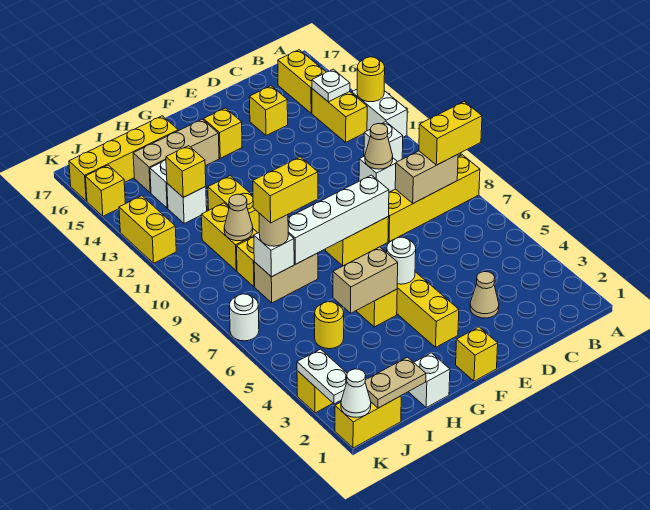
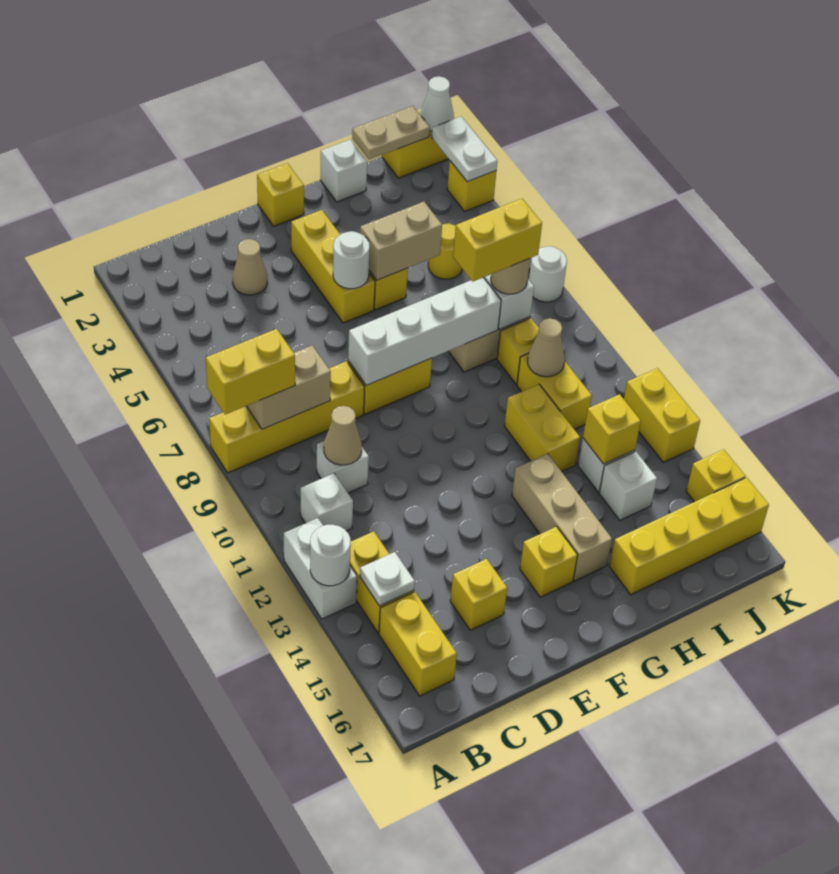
yellow round brick A13 level 2 -> white round brick A13 level 2
tan brick G15:I15 level 1 -> tan brick G13:G15 level 1

